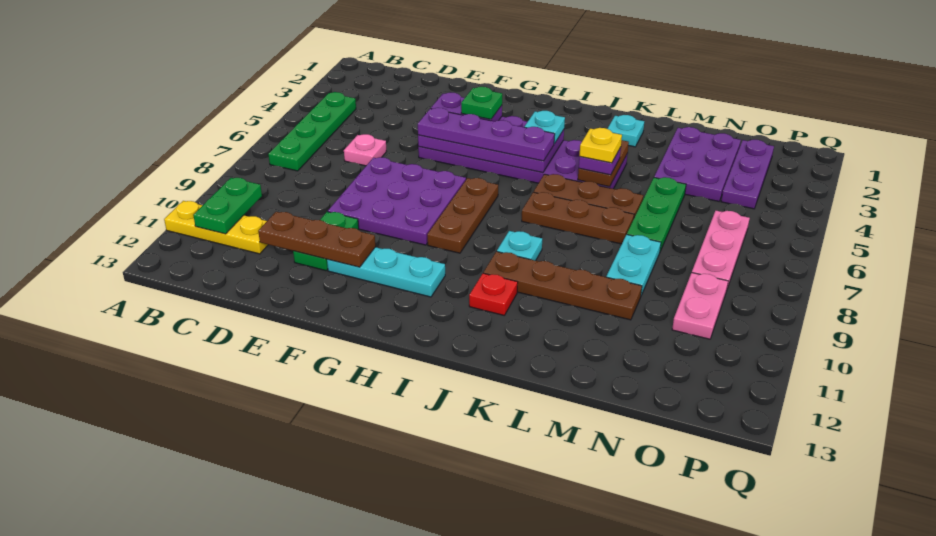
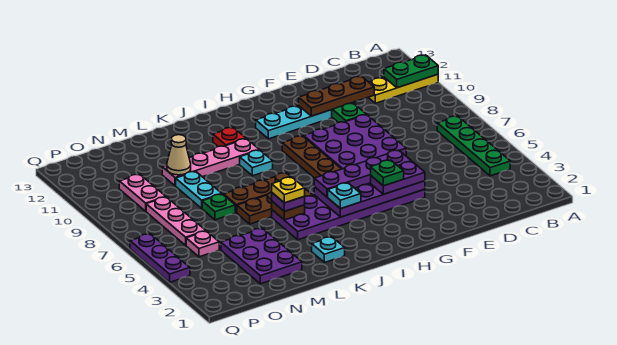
green plate B10:B11 level 2 -> green plate A11:B11 level 2
pink plate D6 level 1 -> pink plate O5 level 1
brown plate J10:M10 level 1 -> pink plate J10:M10 level 1
brown plate K4:K5 level 2 -> brown plate K5 level 2
green plate M5:M7 level 1 -> green plate M7 level 1
none -> tan cone M10 level 2
purple plate O2:O4 level 1 -> purple plate Q4:Q6 level 1

